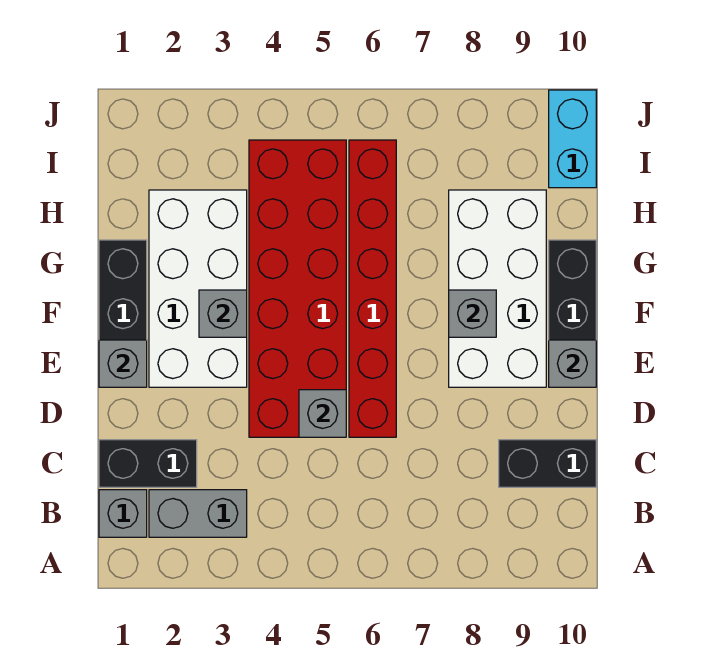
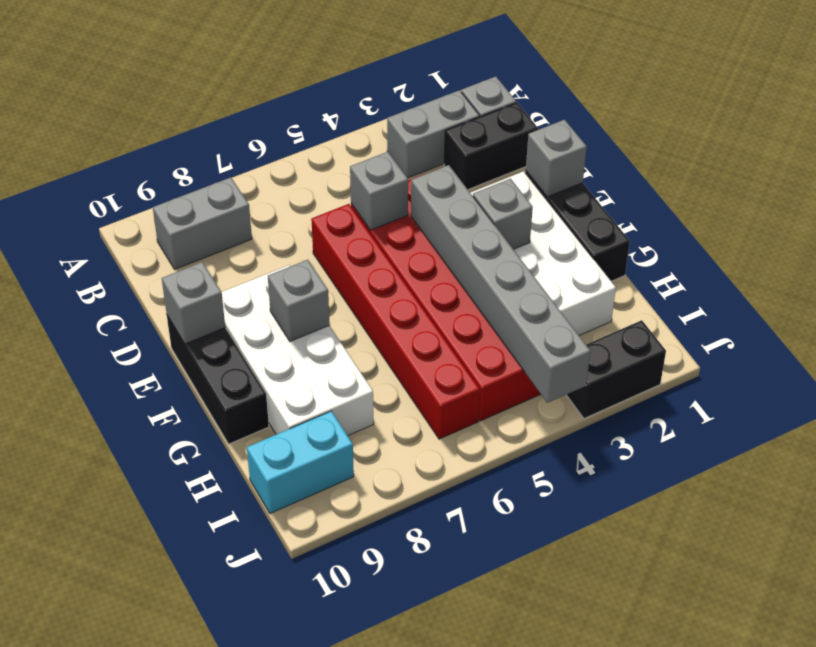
none -> grey brick B8:B9 level 1
black brick C9:C10 level 1 -> black brick J2:J3 level 1
none -> grey brick E4:J4 level 2
cyan brick I10:J10 level 1 -> cyan brick I9:I10 level 1

